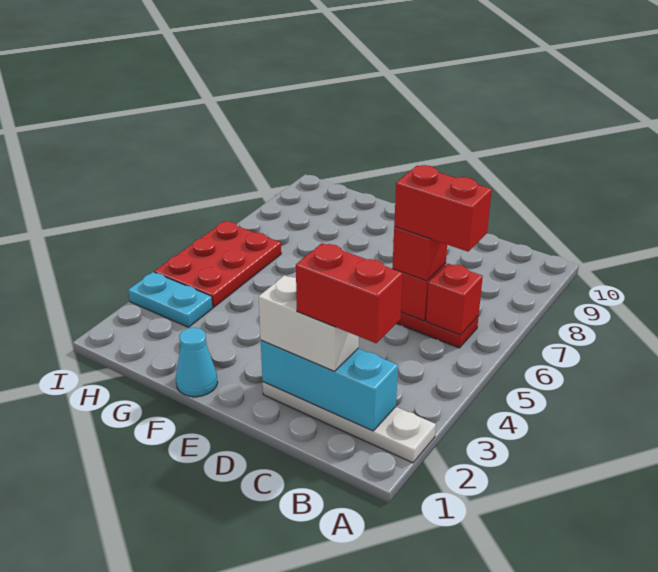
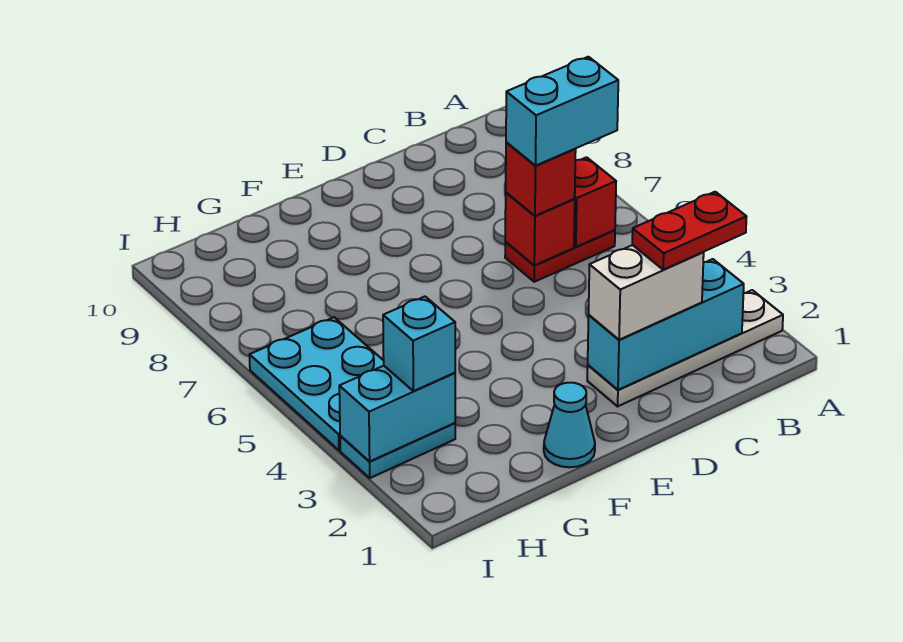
red brick B2:C2 level 4 -> red plate B2:C2 level 4
red brick B6:C6 level 4 -> cyan brick B6:C6 level 4
none -> cyan brick H3:I3 level 2
none -> cyan brick H3 level 3
red plate H4:I6 level 1 -> cyan plate H4:I6 level 1

